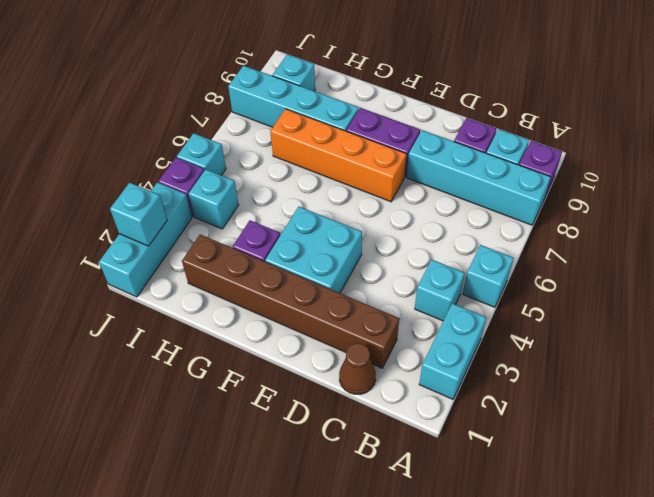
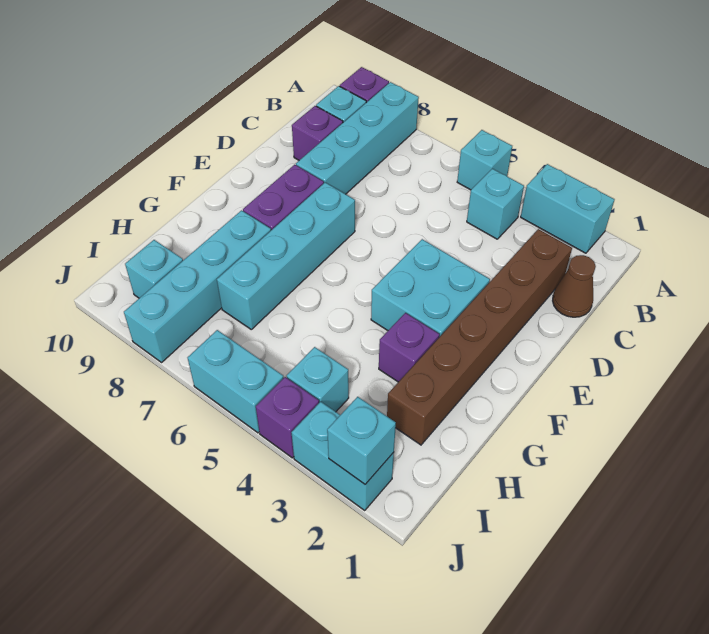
orange brick E7:H7 level 1 -> cyan brick E7:H7 level 1
cyan brick J1:J3 level 1 -> cyan brick J2:J3 level 1
cyan brick J5 level 1 -> cyan brick J5:J6 level 1

